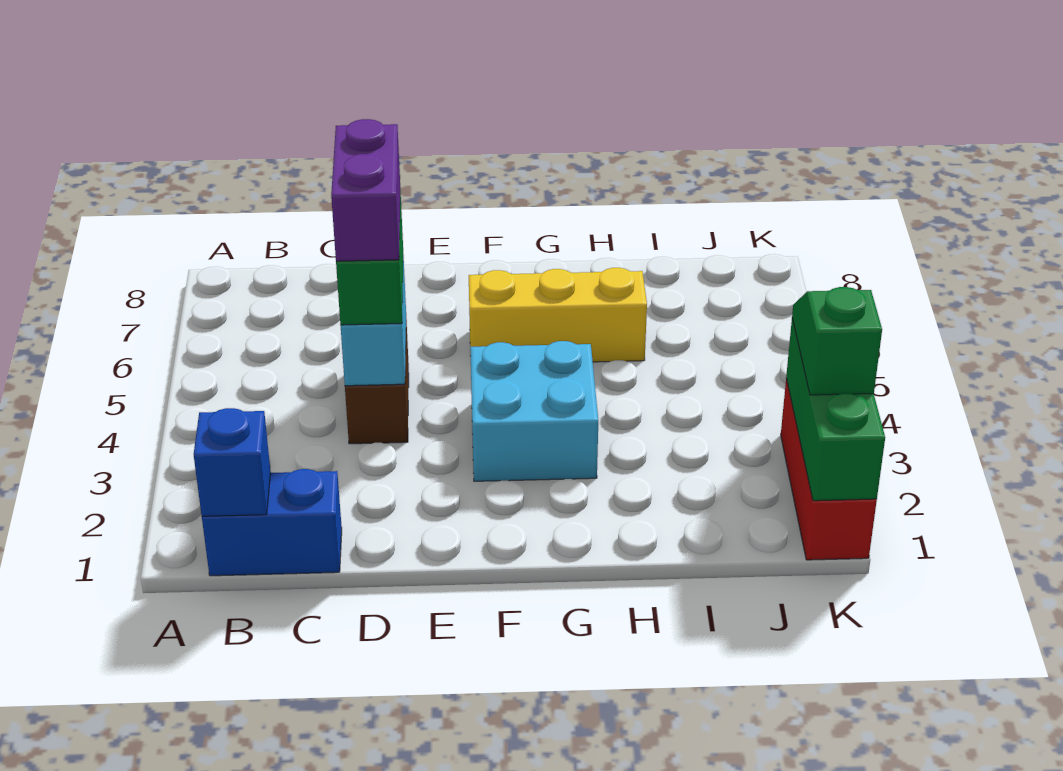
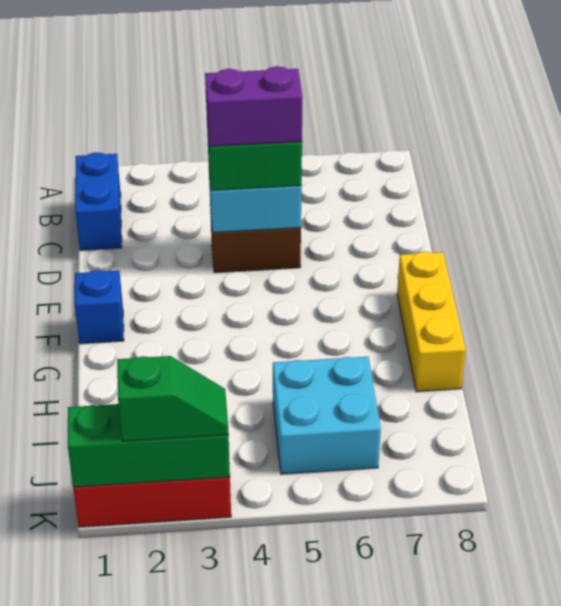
blue brick B1 level 2 -> blue brick F1 level 1
cyan brick F3:G4 level 1 -> cyan brick I5:J6 level 1
yellow brick F6:H6 level 1 -> yellow brick F8:H8 level 1

